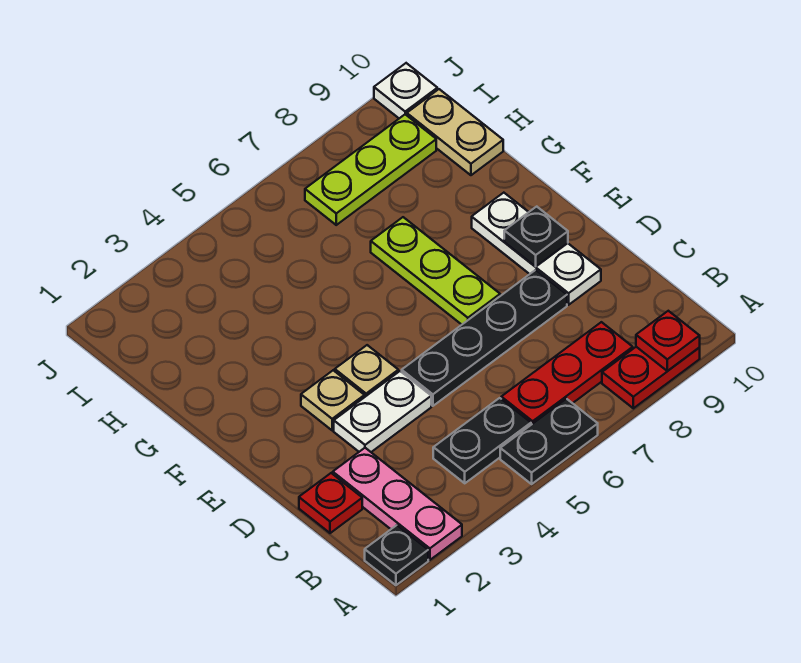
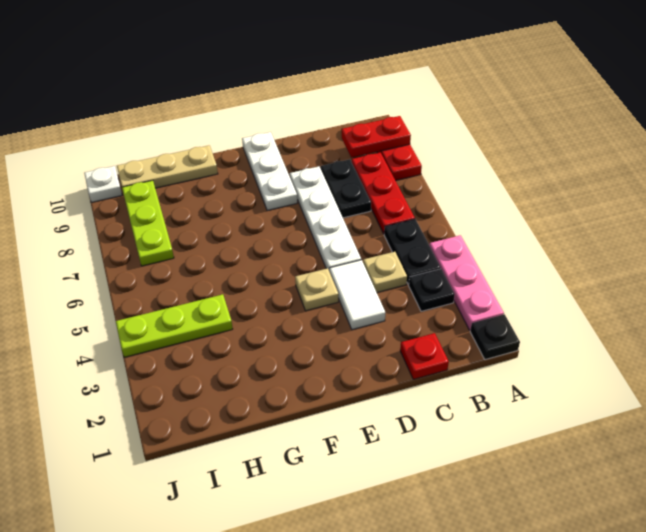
pink plate A2:C2 level 1 -> pink plate A2:A4 level 1
black plate A5:A6 level 1 -> black plate C7:C8 level 1
red plate A9 level 2 -> red plate A9:B9 level 2
white plate D3:D4 level 1 -> white tile D3:D4 level 1
black plate D5:D8 level 1 -> white plate D5:D8 level 1
white plate D9:F9 level 1 -> white plate E8:E10 level 1
tan plate E3 level 1 -> tan plate C4 level 1
lime plate E7:G7 level 1 -> lime plate H4:J4 level 1
black plate E9 level 2 -> black plate B3 level 1
tan plate H10:I10 level 1 -> tan plate G10:I10 level 1

